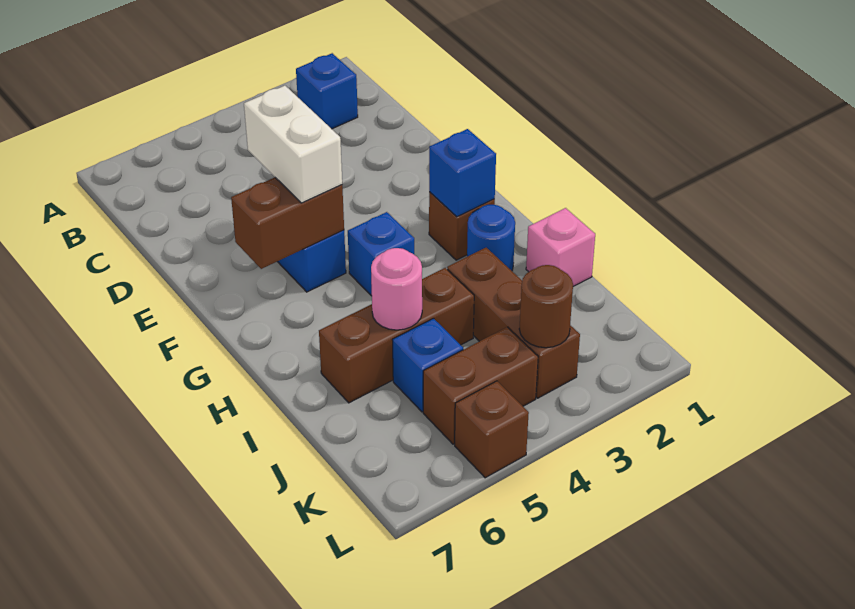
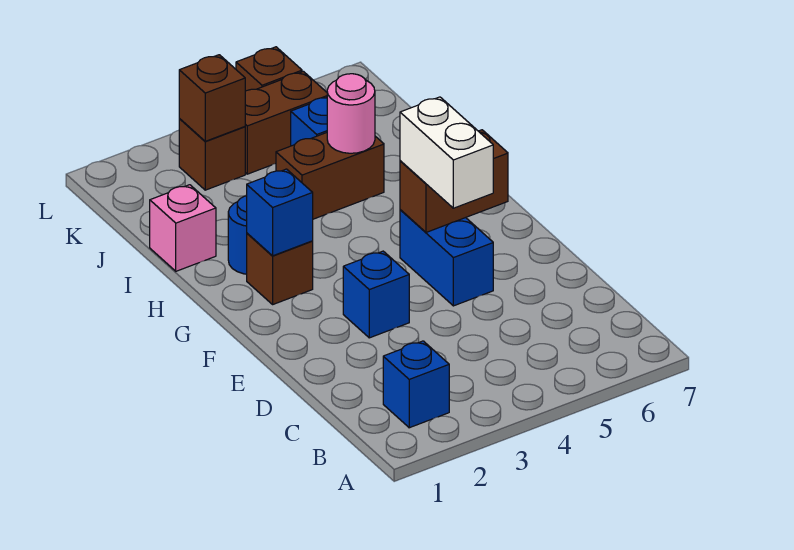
blue brick G4 level 1 -> blue brick E3 level 1
brown brick I3:K3 level 1 -> brown brick K3 level 1
brown brick I4:I6 level 1 -> brown brick I4:I5 level 1
brown round brick K3 level 2 -> brown brick K3 level 2

